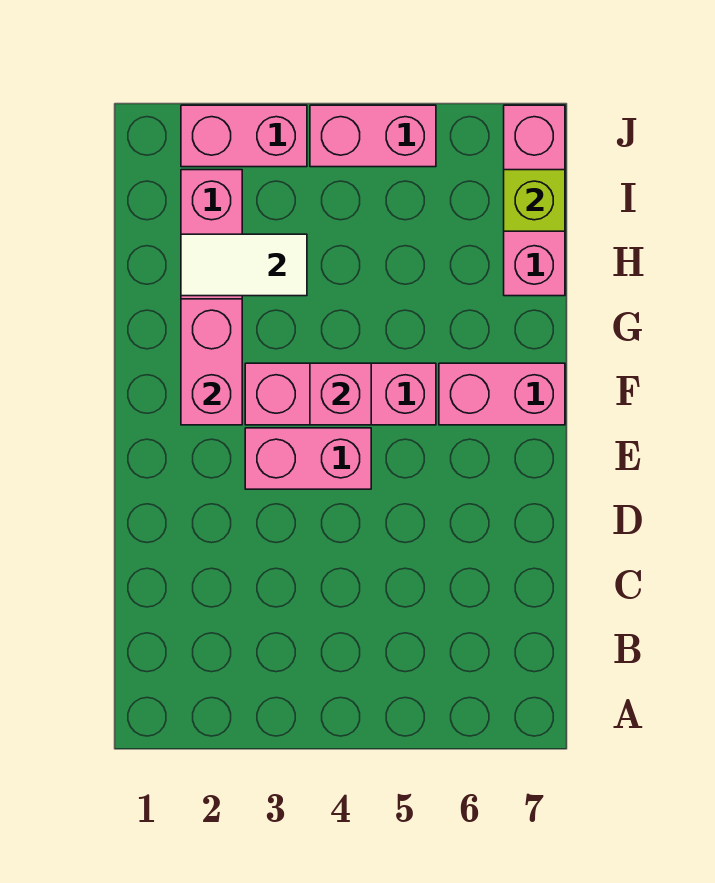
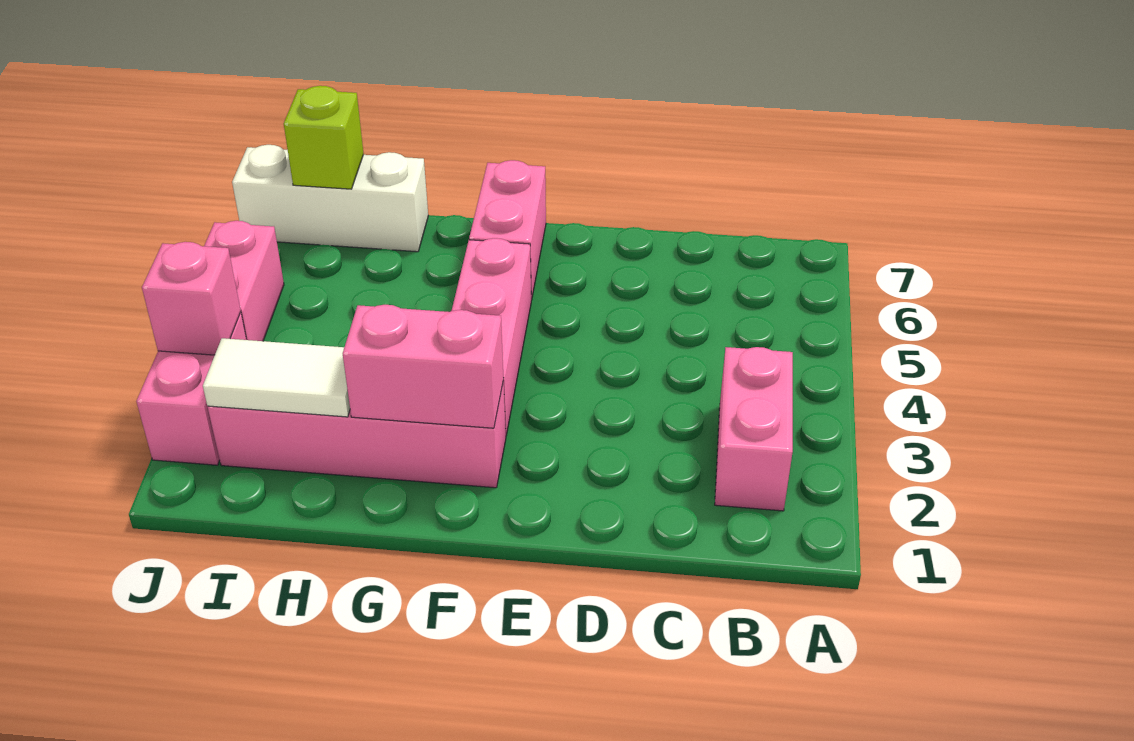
pink brick E3:E4 level 1 -> pink brick B2:B3 level 1
pink brick F4 level 2 -> pink brick J3 level 2
white tile H2:H3 level 2 -> white tile H2:I2 level 2
pink brick H7:J7 level 1 -> white brick H7:J7 level 1

